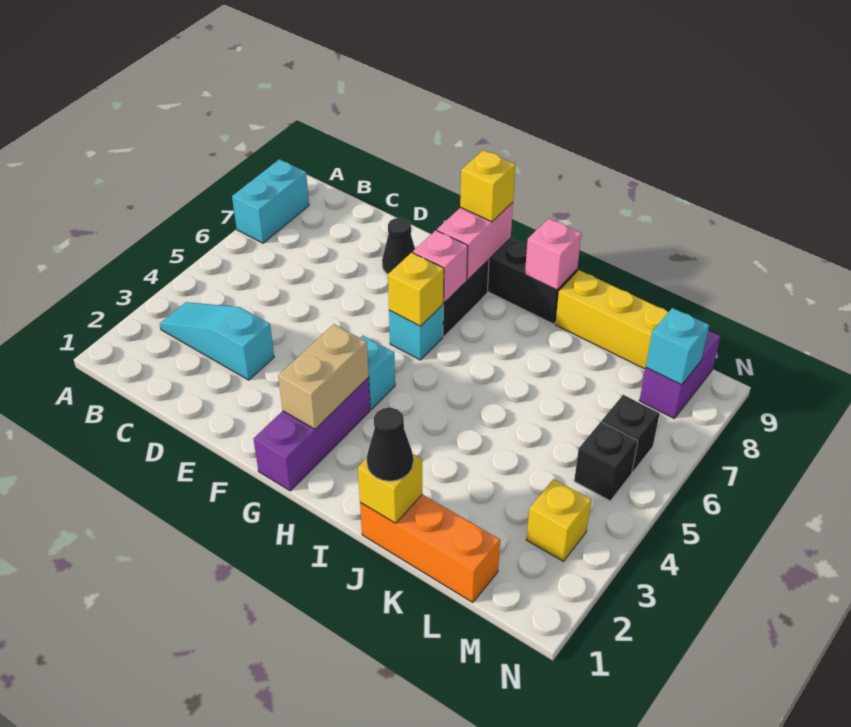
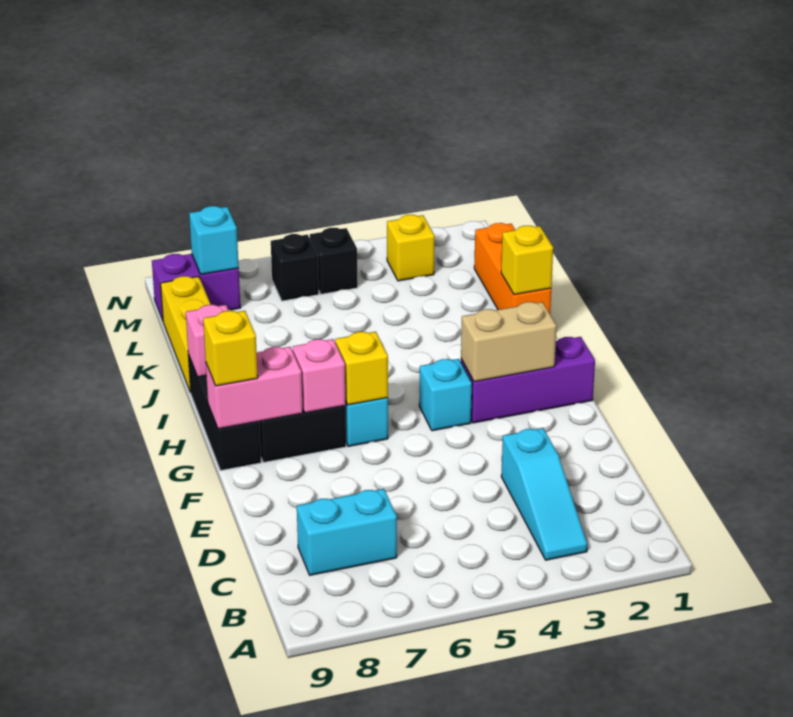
cyan brick A7:A8 level 1 -> cyan brick C7:C8 level 1
black cone E8 level 1 -> none
black cone J1 level 3 -> none

